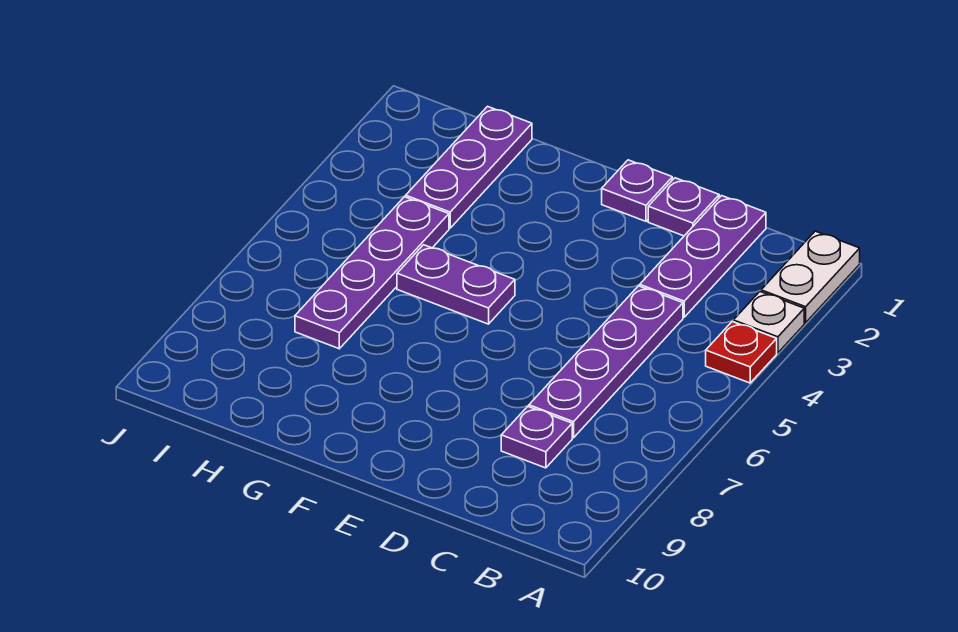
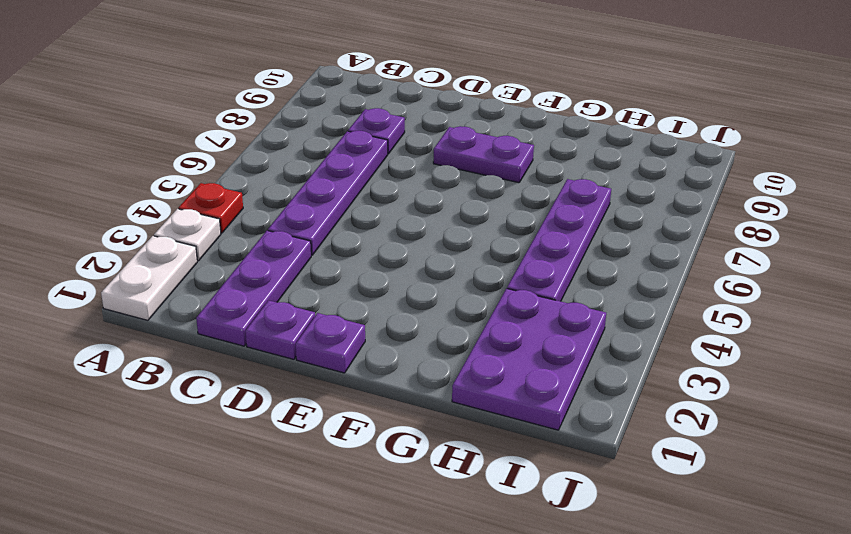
purple plate F5:G5 level 1 -> purple plate E8:F8 level 1
purple plate H1:H3 level 1 -> purple plate H1:I3 level 1

